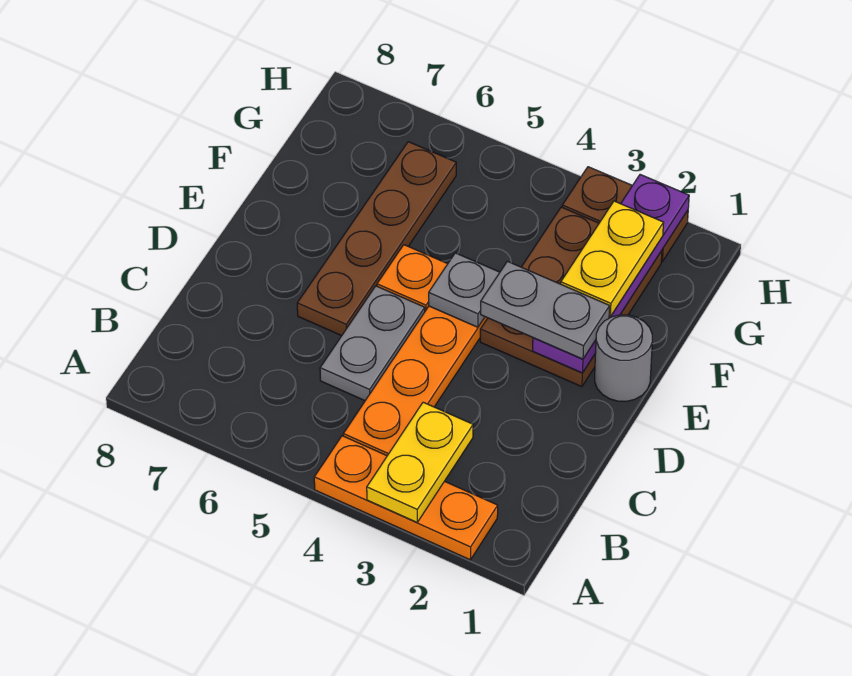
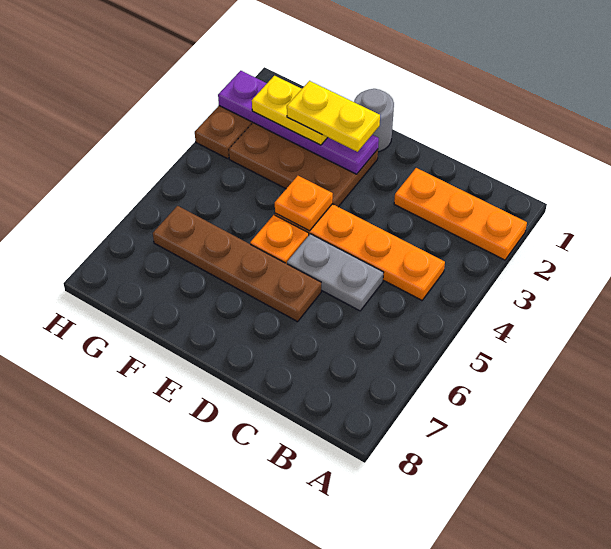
orange plate A2:A4 level 1 -> orange plate A2:C2 level 1
yellow plate A3:B3 level 2 -> yellow plate E2:F2 level 4
grey plate E2:E3 level 3 -> none
grey plate E4 level 2 -> orange plate E4 level 2

